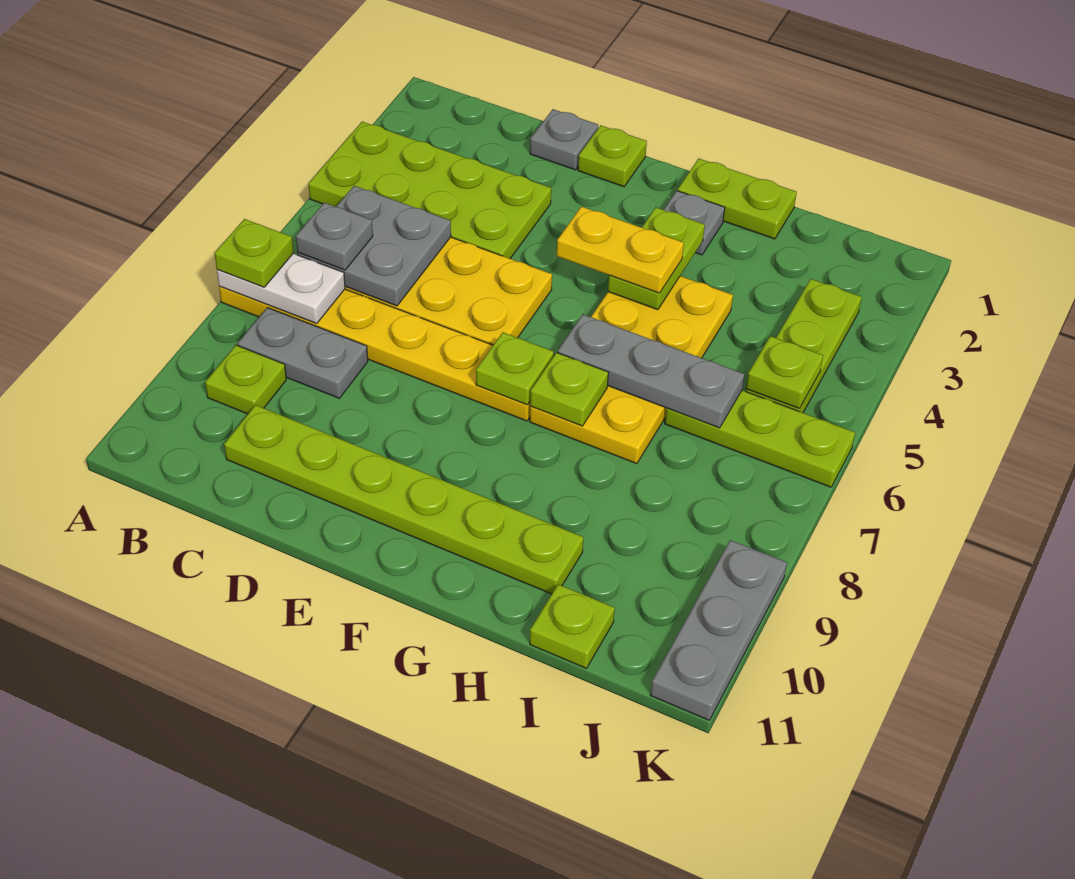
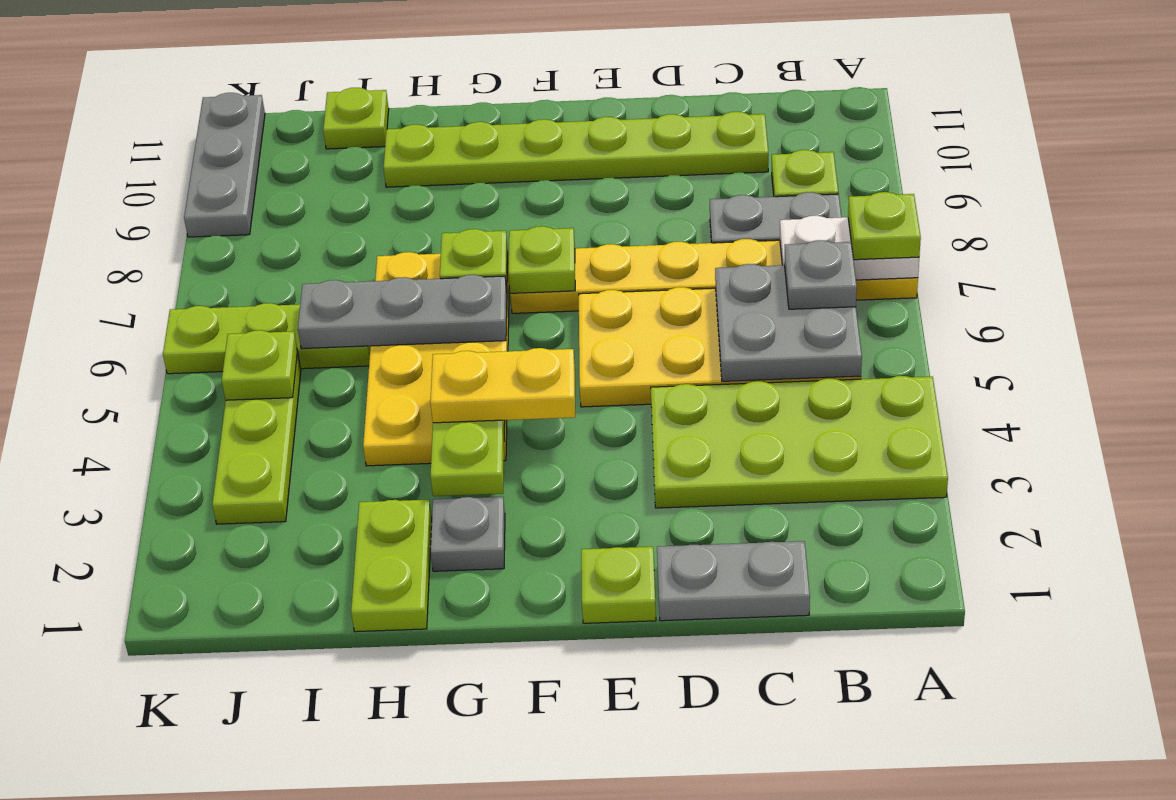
grey plate D1 level 1 -> grey plate C1:D1 level 1
lime plate G1:H1 level 1 -> lime plate H1:H2 level 1

